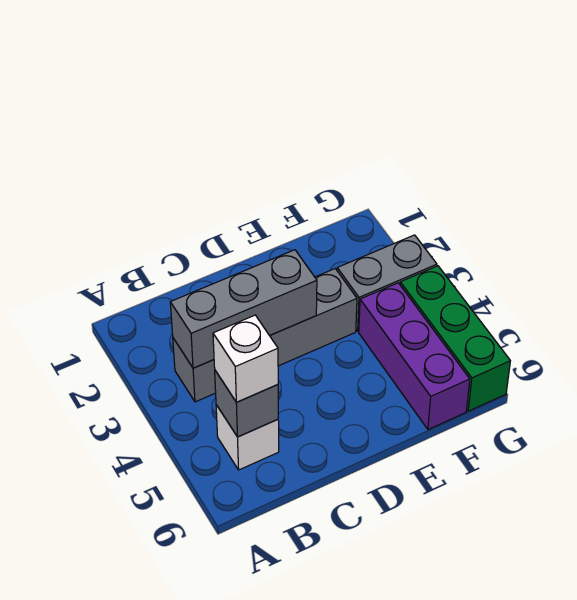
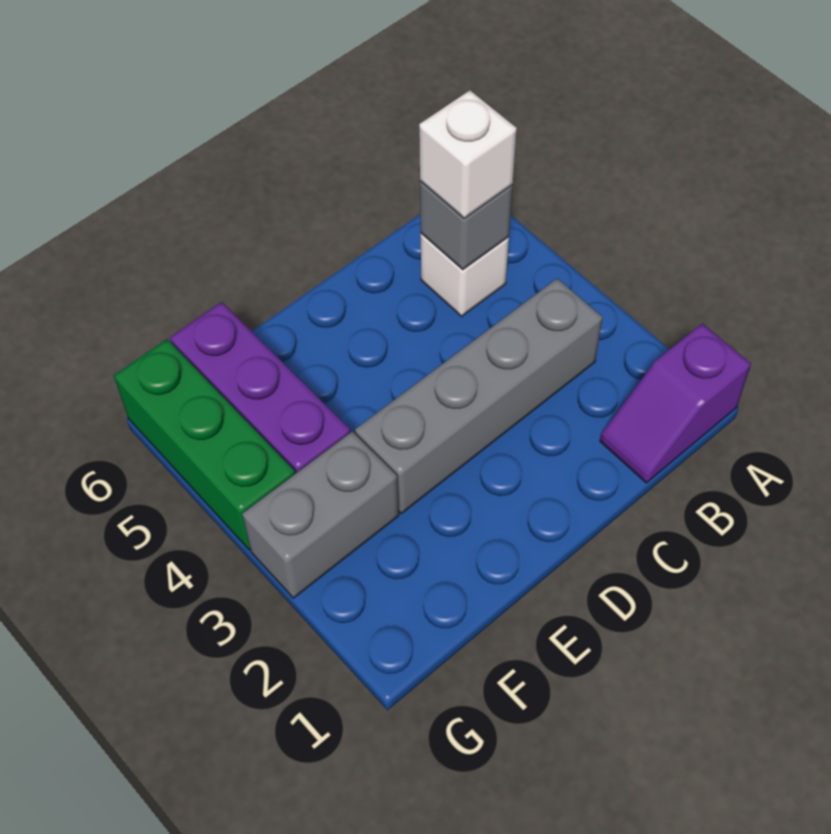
none -> purple slope A1:B1 level 1 top A
grey brick B3:D3 level 2 -> none

